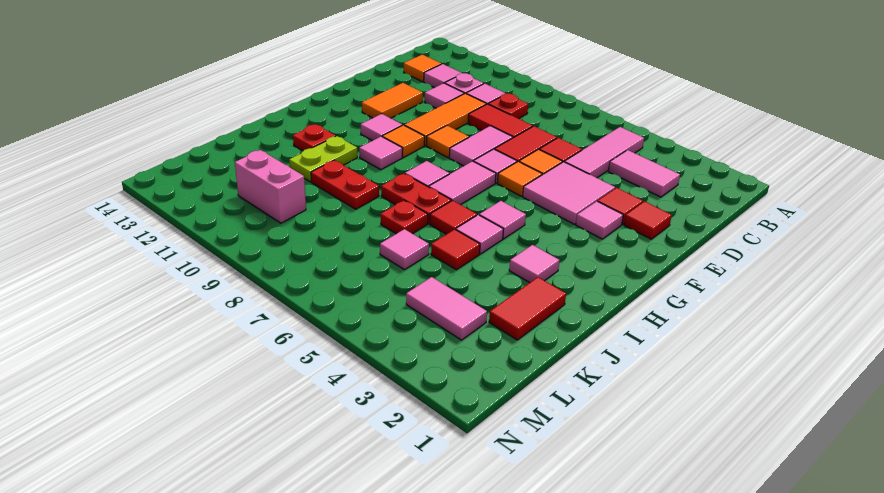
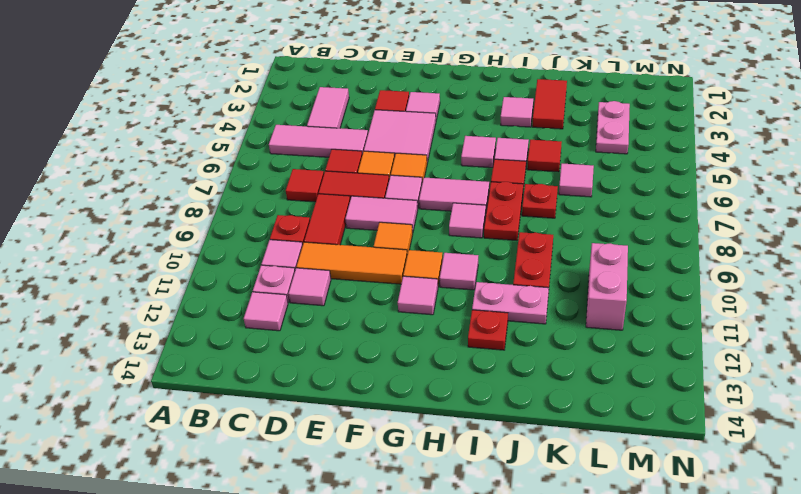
orange tile C13 level 1 -> none
red tile E2 level 1 -> red tile C7 level 1
orange tile E12:F12 level 1 -> none
lime plate I11:J11 level 1 -> pink plate I11:J11 level 1
red tile J2:K2 level 1 -> red tile J2:J3 level 1
pink tile L3:L4 level 1 -> pink plate L3:L4 level 1

